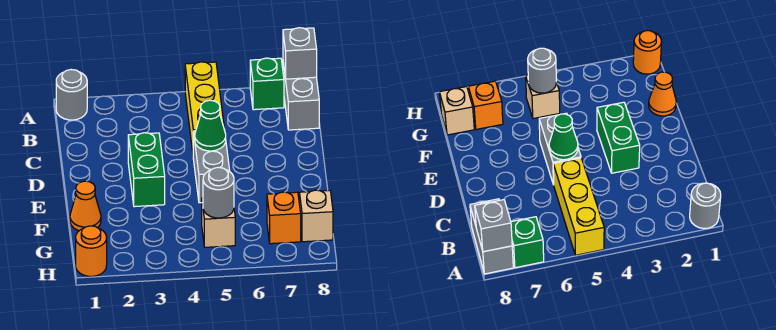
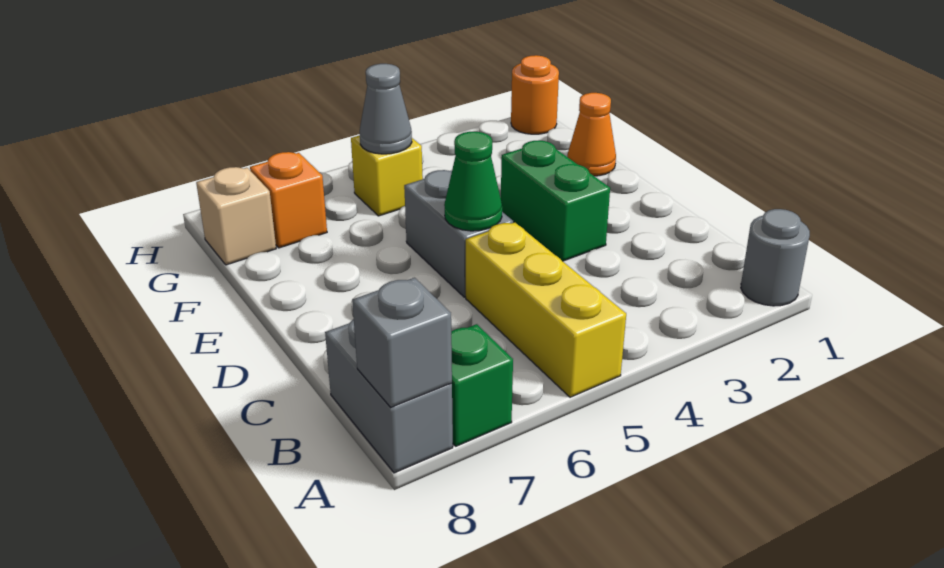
tan brick G5 level 1 -> yellow brick G5 level 1
grey round brick G5 level 2 -> grey cone G5 level 2

